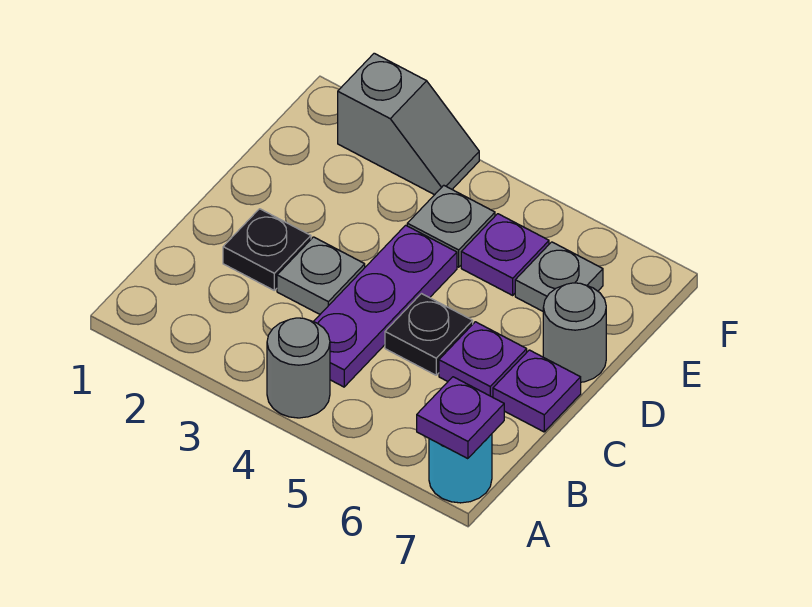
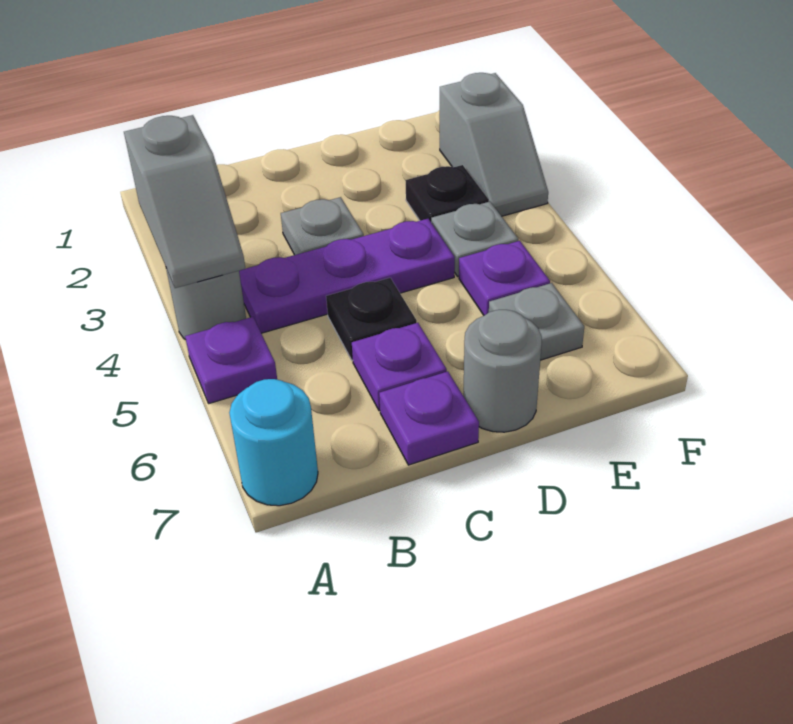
none -> grey slope A3:A4 level 2 top 3
purple plate A7 level 2 -> purple plate A5 level 1
black plate C2 level 1 -> black plate E3 level 1

